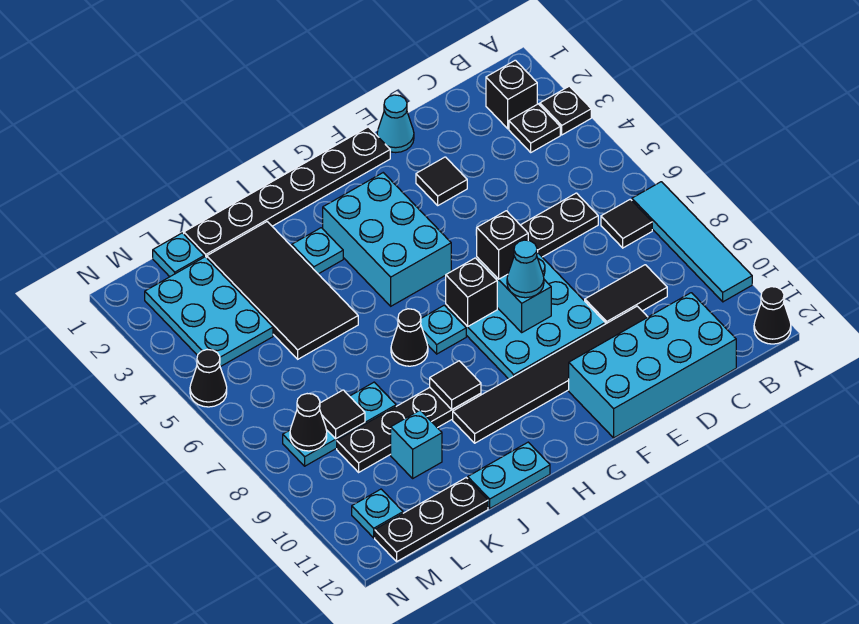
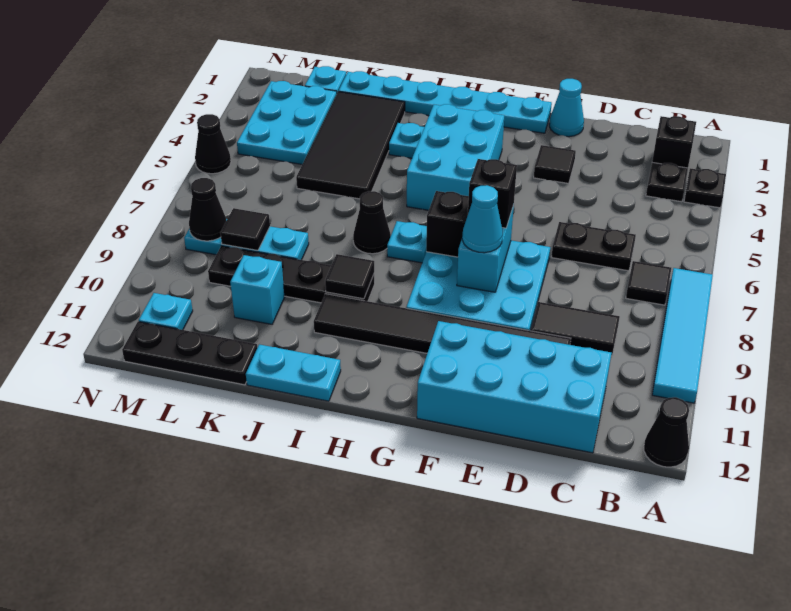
black plate F1:K1 level 1 -> cyan plate F1:K1 level 1

